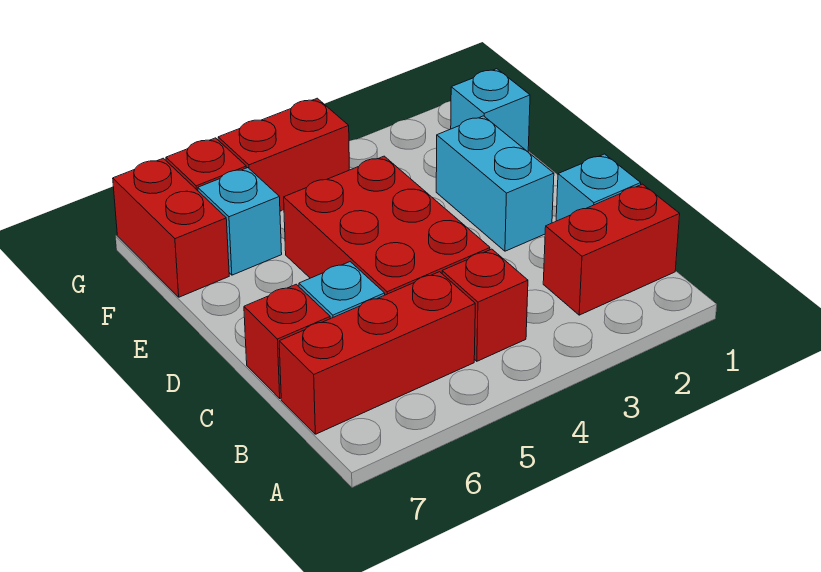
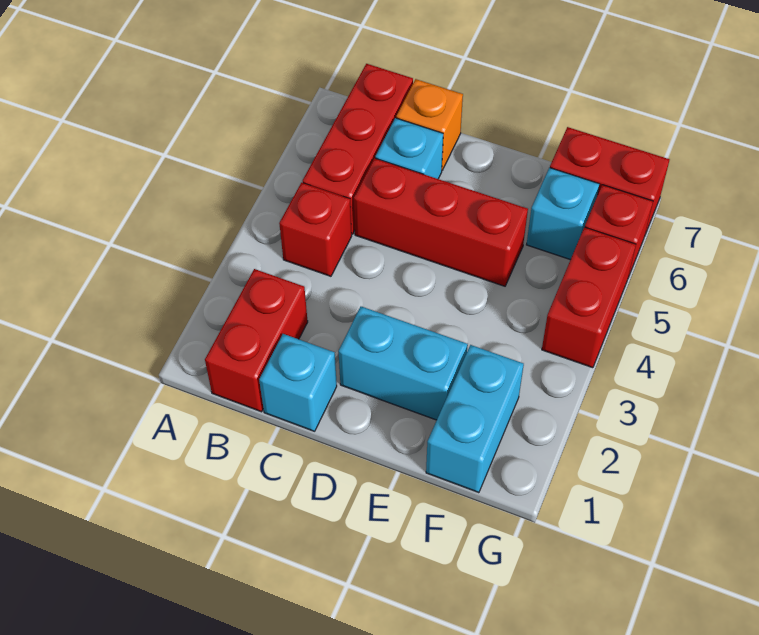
red brick C4:E5 level 1 -> red brick C5:E5 level 1
red brick C7 level 1 -> orange brick C7 level 1
cyan brick F1 level 1 -> cyan brick F1:F2 level 1

